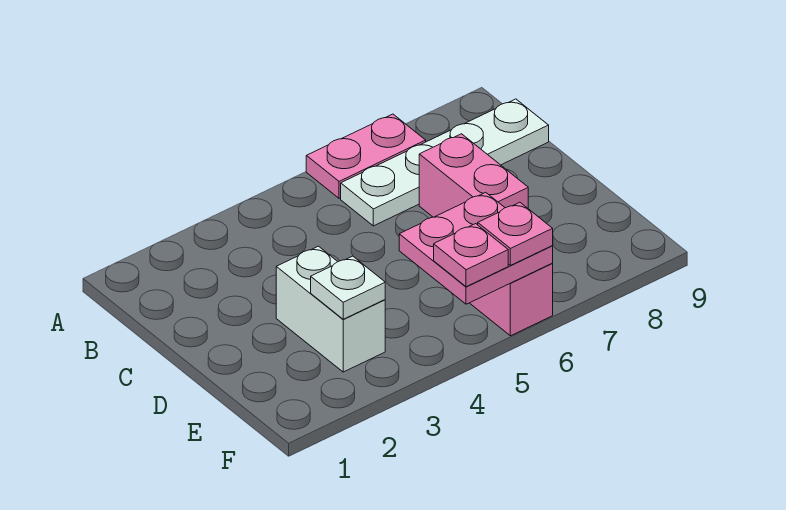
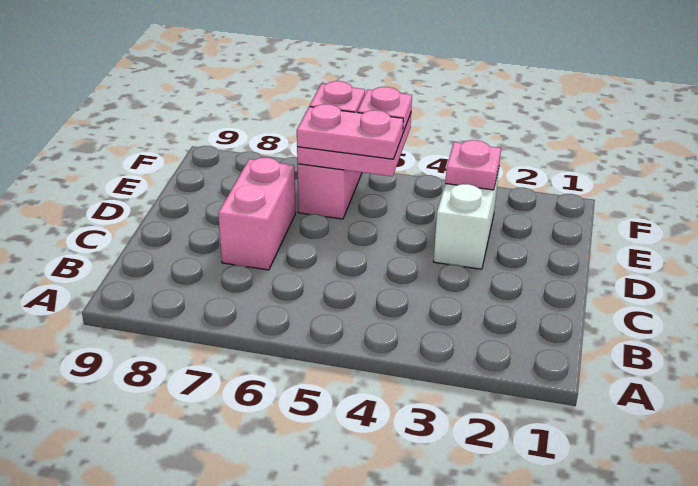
pink plate A6:A7 level 1 -> pink plate E5:E6 level 3
white plate B6:B9 level 1 -> none
white plate E3 level 2 -> pink plate E3 level 2

